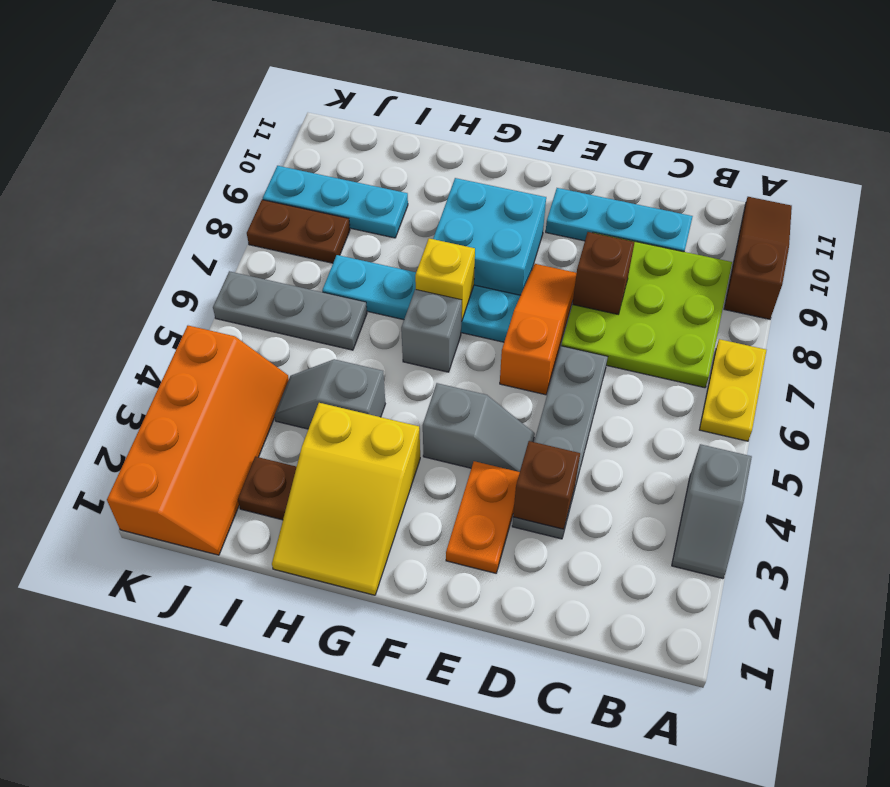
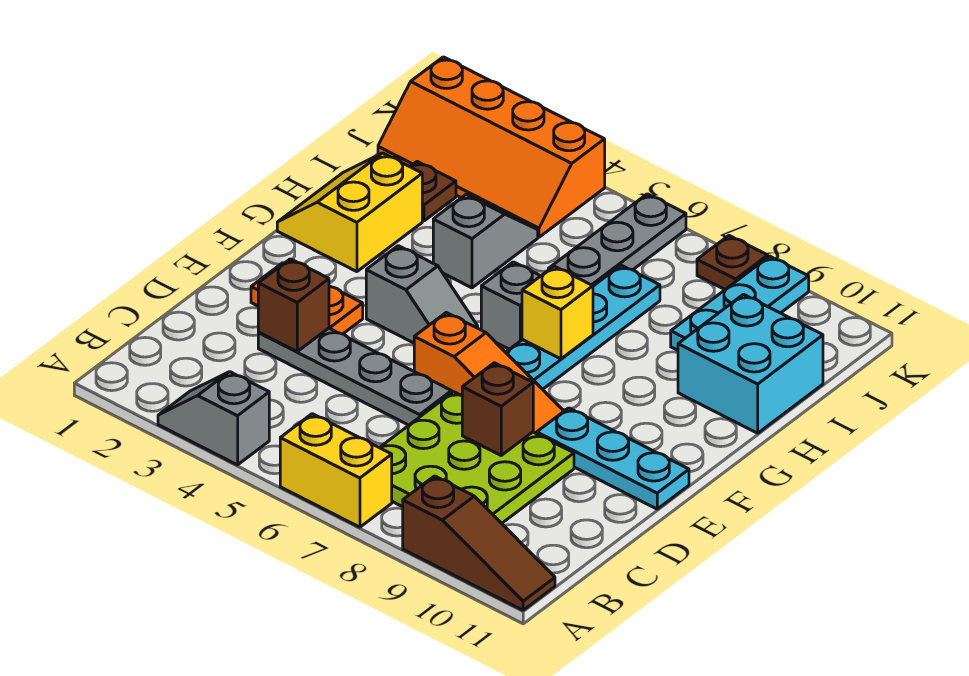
yellow plate A6:A7 level 1 -> yellow brick A6:A7 level 1
cyan plate C10:E10 level 1 -> cyan plate E9:E11 level 1
grey slope E4:F4 level 1 top F -> grey slope F4:F5 level 1 top 4
cyan brick F8:G9 level 1 -> cyan brick H10:I11 level 1
yellow slope G1:H3 level 1 top 3 -> yellow slope G1:H2 level 1 top 2
brown plate J8:K8 level 1 -> brown plate K8 level 1

